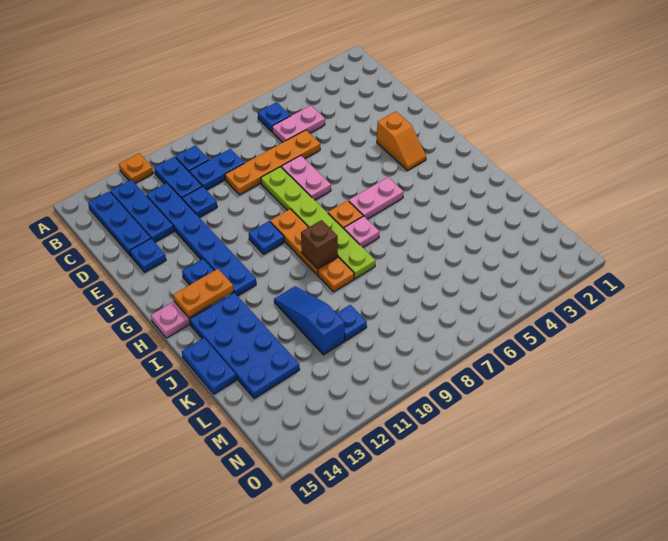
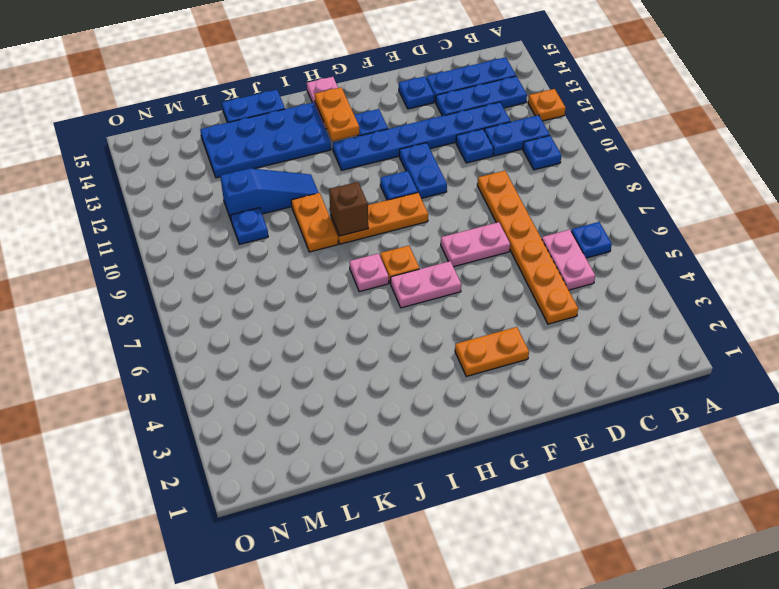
blue plate C9:C10 level 1 -> blue plate F10:F11 level 1
orange plate D6:D9 level 1 -> orange plate D4:D9 level 1
lime plate E8:J8 level 1 -> none
orange slope F3:G3 level 1 top F -> orange plate F3:G3 level 1
pink plate H5:H6 level 1 -> pink plate G6:H6 level 1
orange plate J9 level 1 -> orange plate J9:J10 level 1

